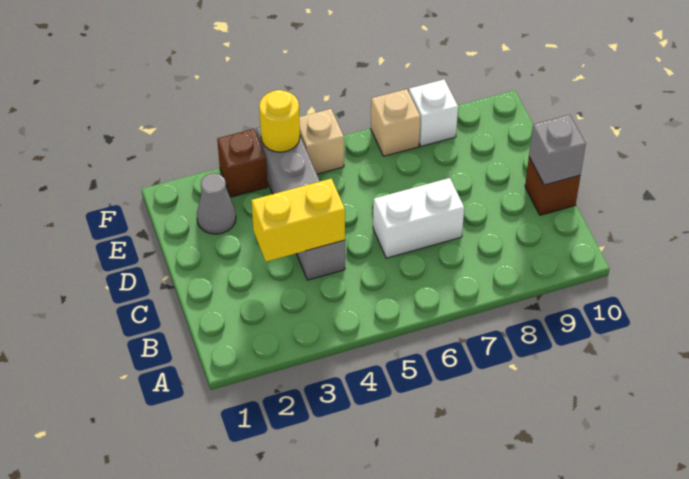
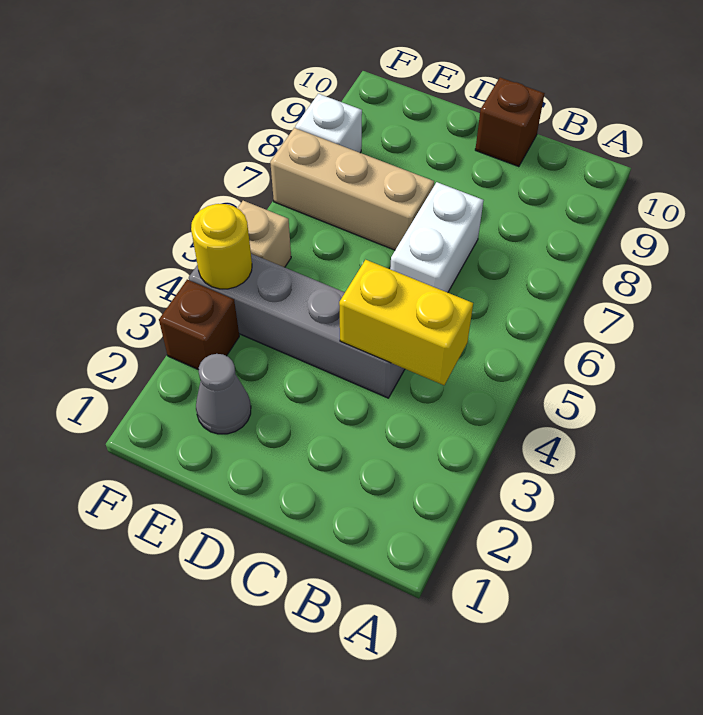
yellow brick C3:C4 level 2 -> yellow brick B4:C4 level 2
grey brick C10 level 2 -> none
tan brick F7 level 1 -> tan brick D7:F7 level 1

